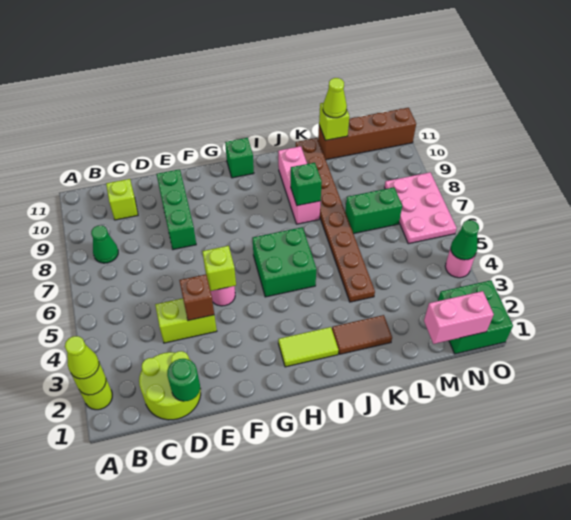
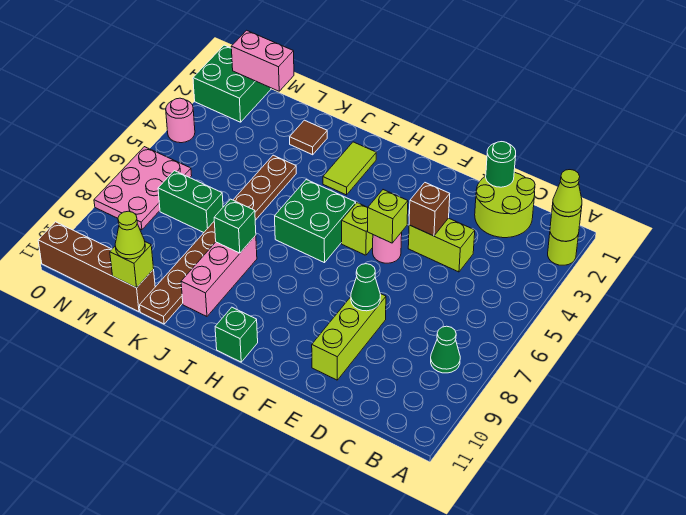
lime brick C10 level 1 -> lime brick G5 level 1
green brick E8:E10 level 1 -> lime brick E8:E10 level 1
lime tile H2:I2 level 1 -> lime tile I2:I3 level 1
brown tile J2:K2 level 1 -> brown tile K2 level 1
green cone O4 level 2 -> green cone E8 level 2

